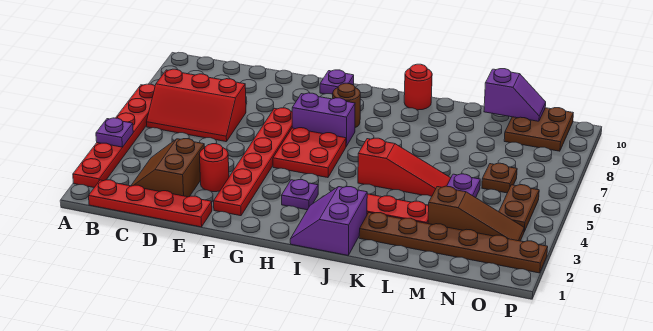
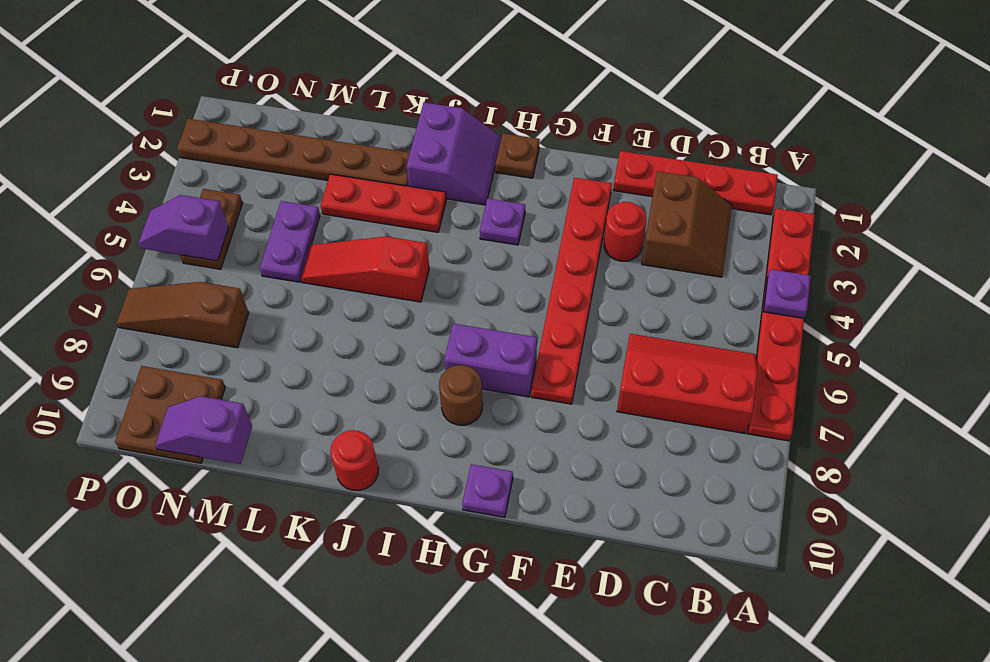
red plate G5:H6 level 1 -> none
brown slope M3:O3 level 1 top M -> brown slope N7:P7 level 1 top N
brown plate N6 level 1 -> brown plate H1 level 1
none -> purple slope O5:P5 level 2 top O

